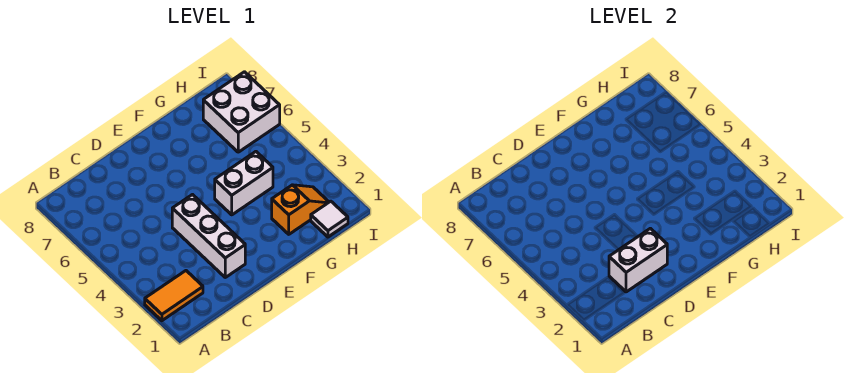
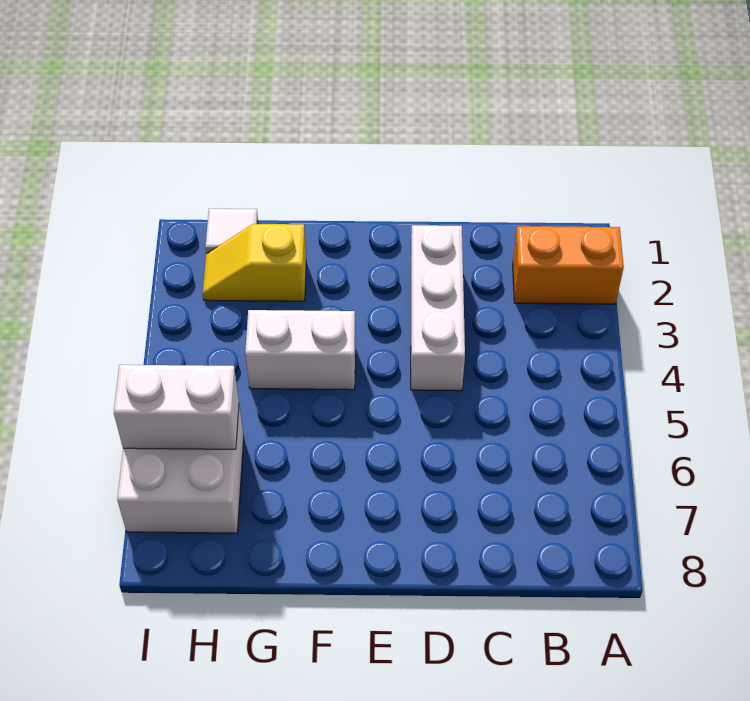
orange tile A2:B2 level 1 -> orange brick A2:B2 level 1
white brick C2:D2 level 2 -> white brick H6:I6 level 2
orange slope G2:H2 level 1 top G -> yellow slope G2:H2 level 1 top G

